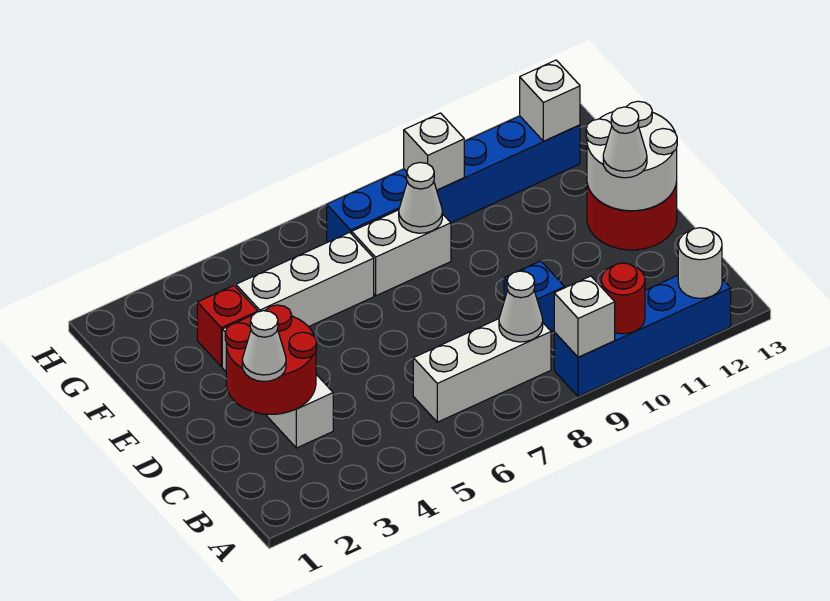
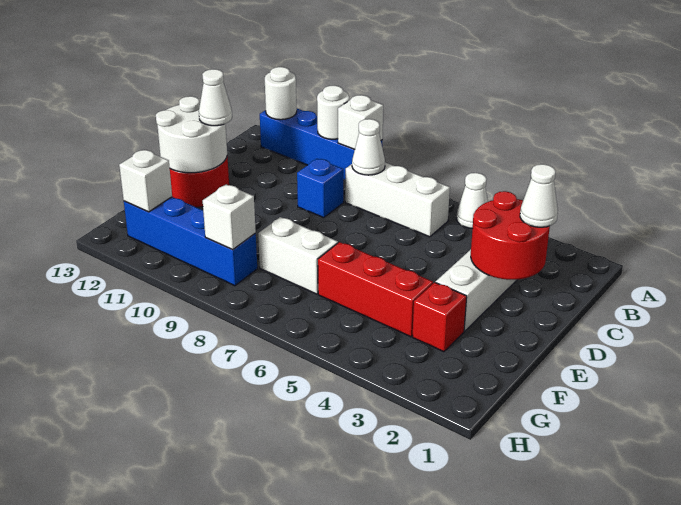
red round brick A10 level 2 -> white round brick A10 level 2
white brick F4:F6 level 1 -> red brick F4:F6 level 1
white cone F8 level 2 -> white cone A5 level 1
blue brick G7:G12 level 1 -> blue brick G9:G12 level 1

